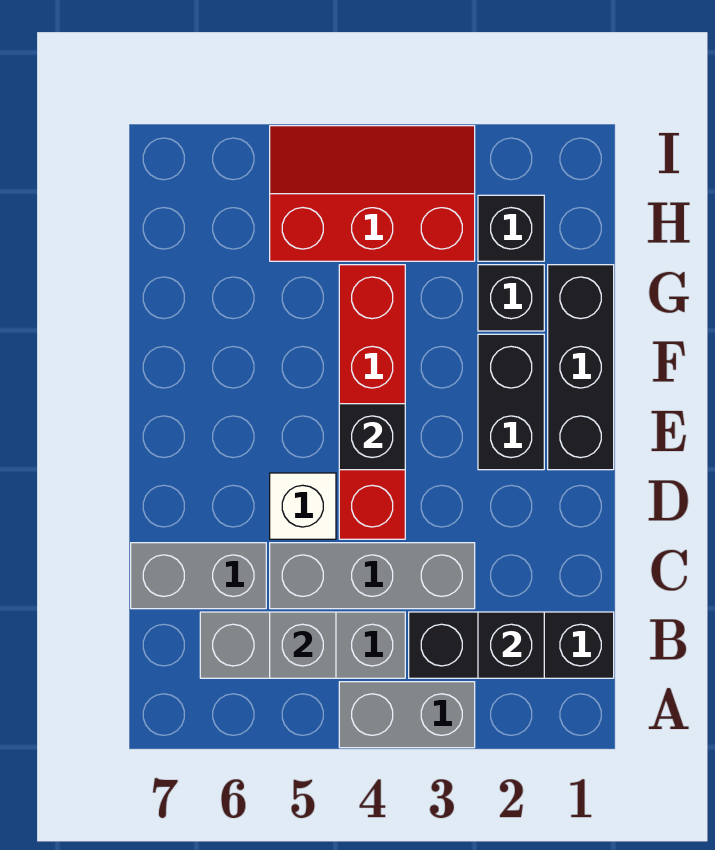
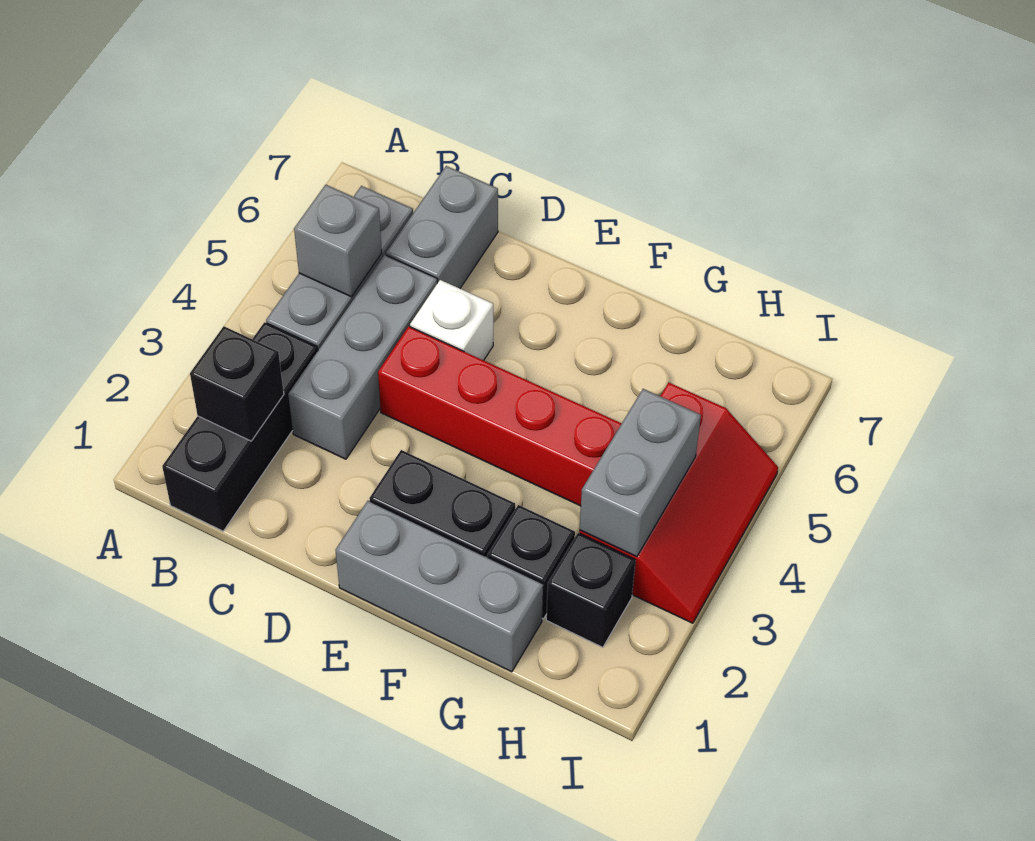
grey brick A3:A4 level 1 -> grey brick H3:H4 level 2
black brick E1:G1 level 1 -> grey brick E1:G1 level 1
black brick E4 level 2 -> none

